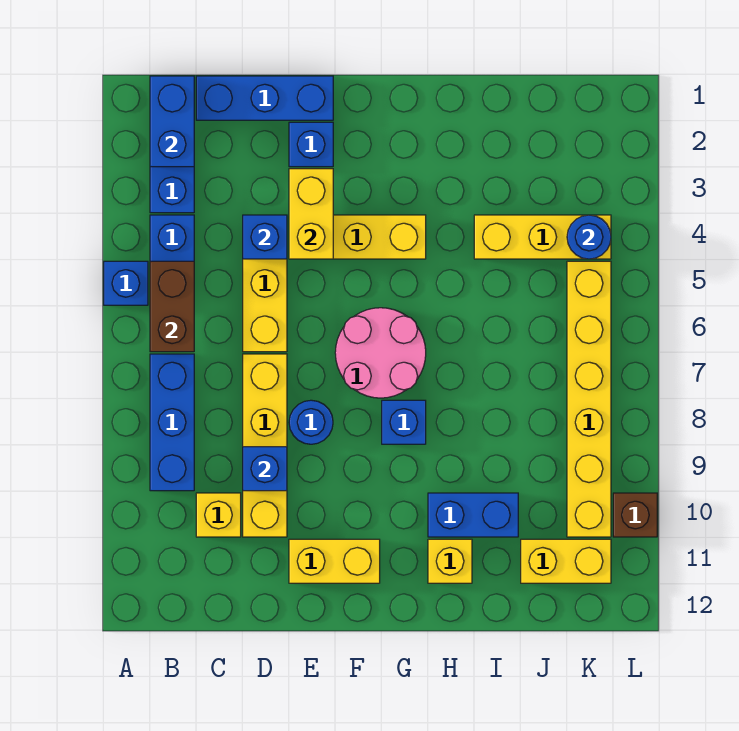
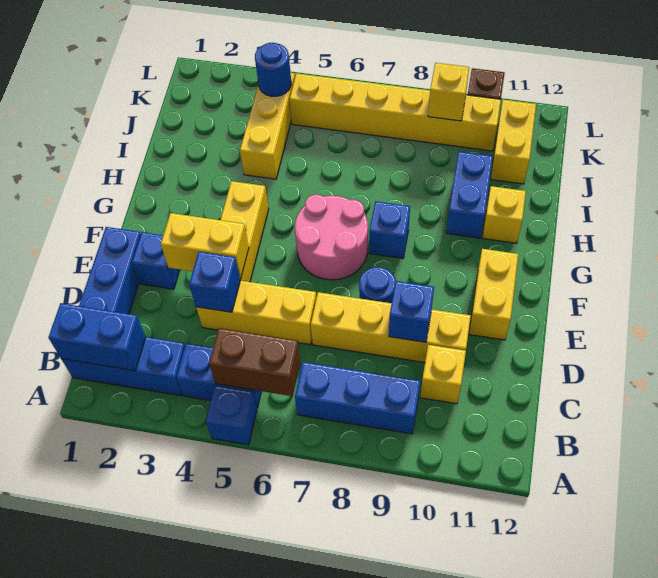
none -> yellow brick K9 level 2

